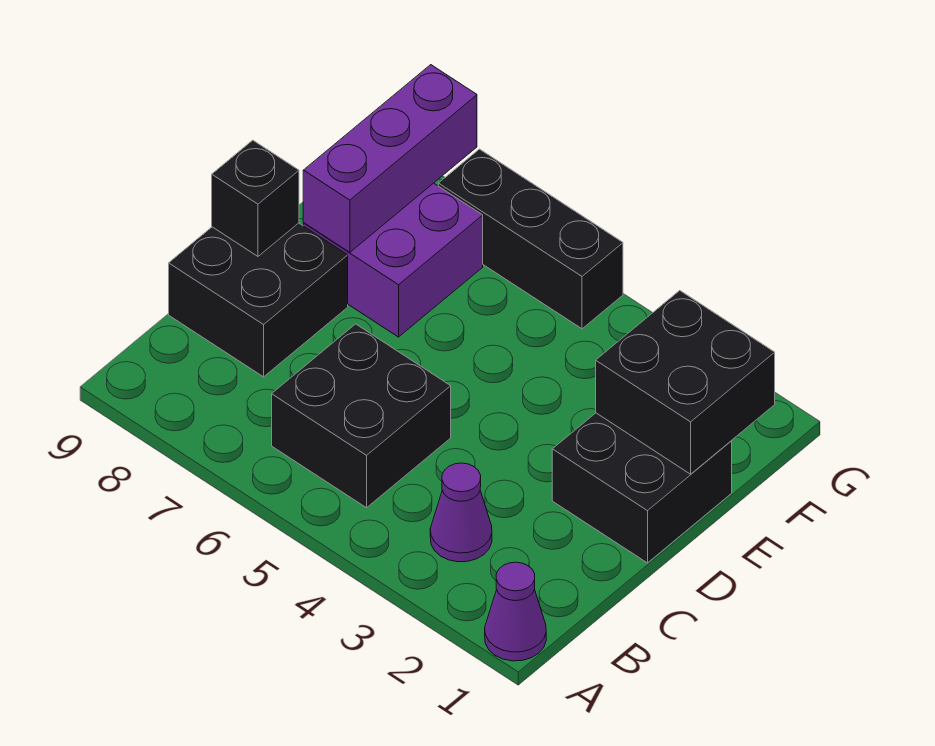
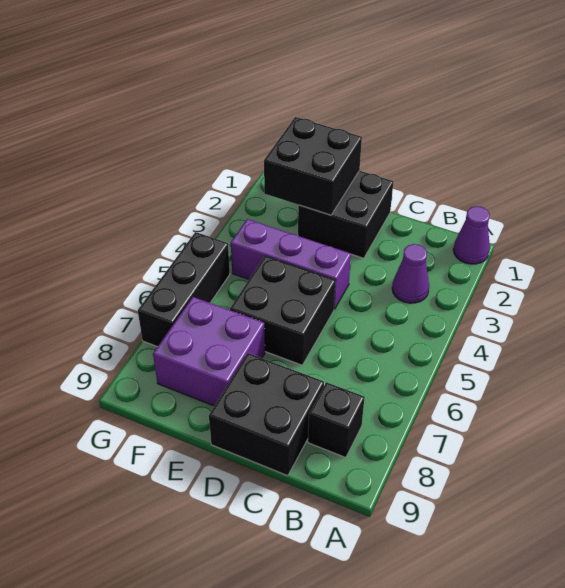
black brick B5:C6 level 1 -> black brick D5:E6 level 1
black brick D9 level 2 -> black brick B8 level 1
purple brick E8:G8 level 2 -> purple brick D4:F4 level 1

